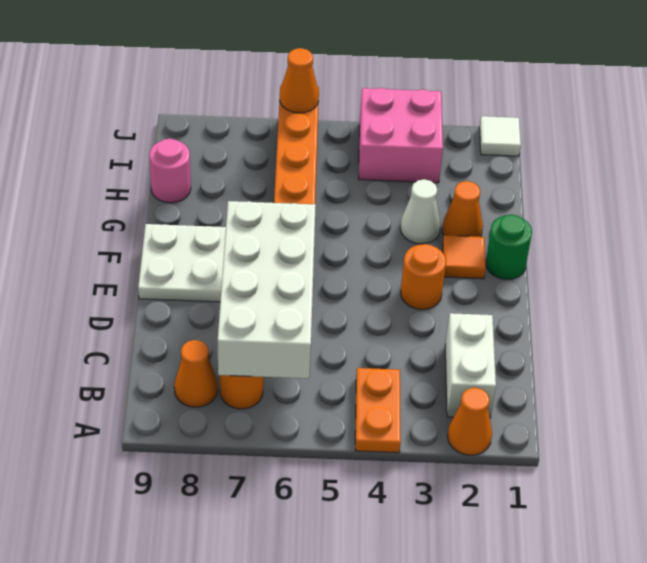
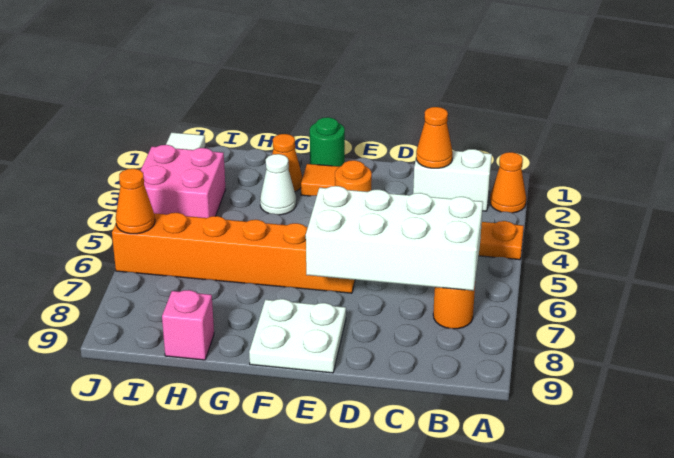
orange cone B8 level 1 -> orange cone C2 level 2
pink round brick H9 level 1 -> pink brick H9 level 1

